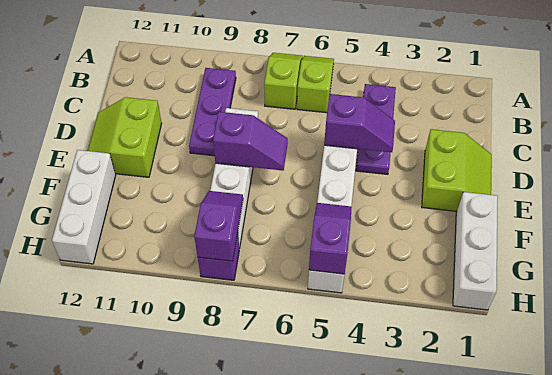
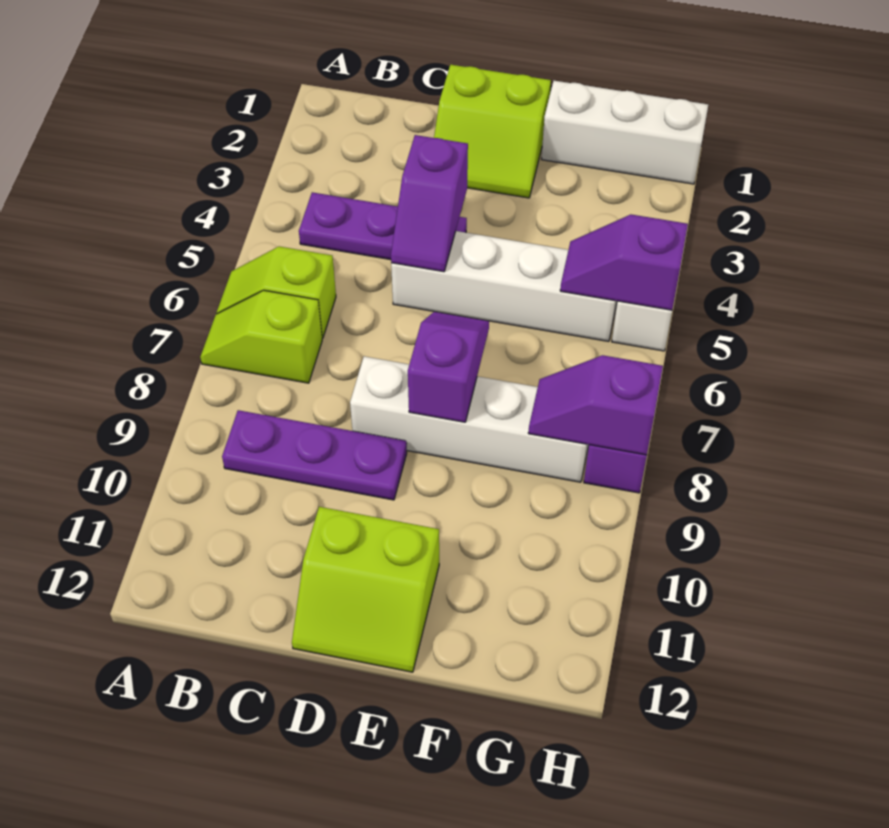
lime slope D1:E2 level 1 top 2 -> lime slope D1:E2 level 1 top 1
purple slope D4:D5 level 2 top 5 -> purple slope D4:D5 level 2 top 4
white brick F12:H12 level 1 -> none

